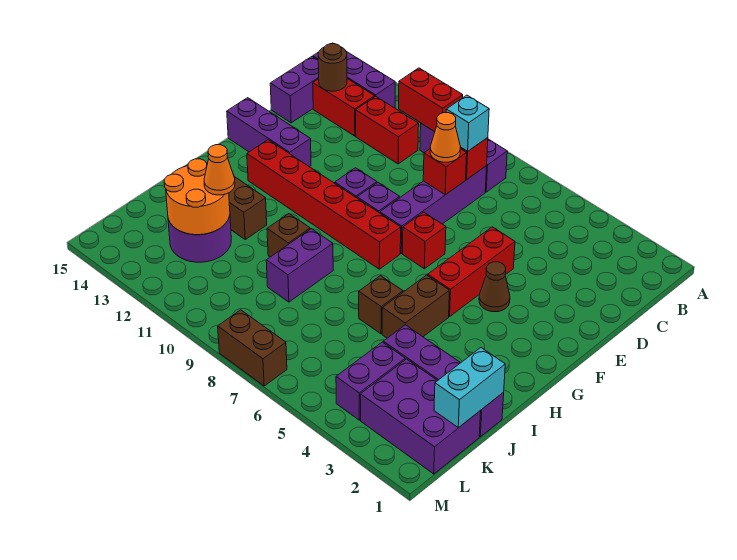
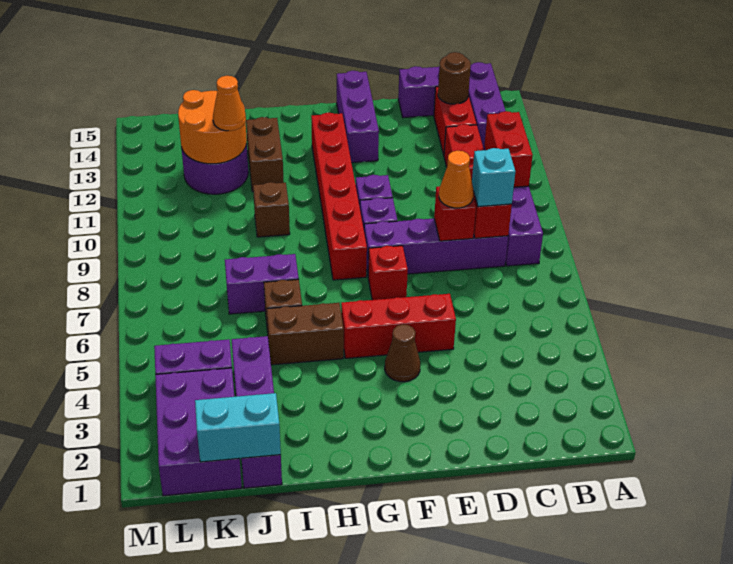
purple brick I9:J9 level 1 -> purple brick I7:J7 level 1
brown brick M7:M8 level 1 -> none

